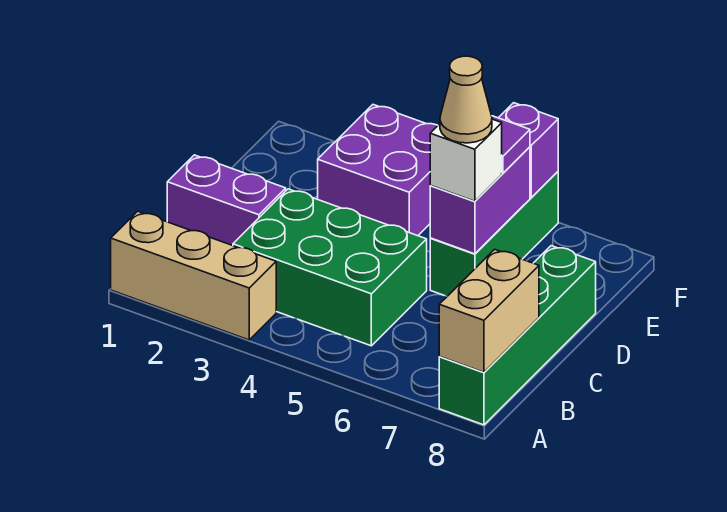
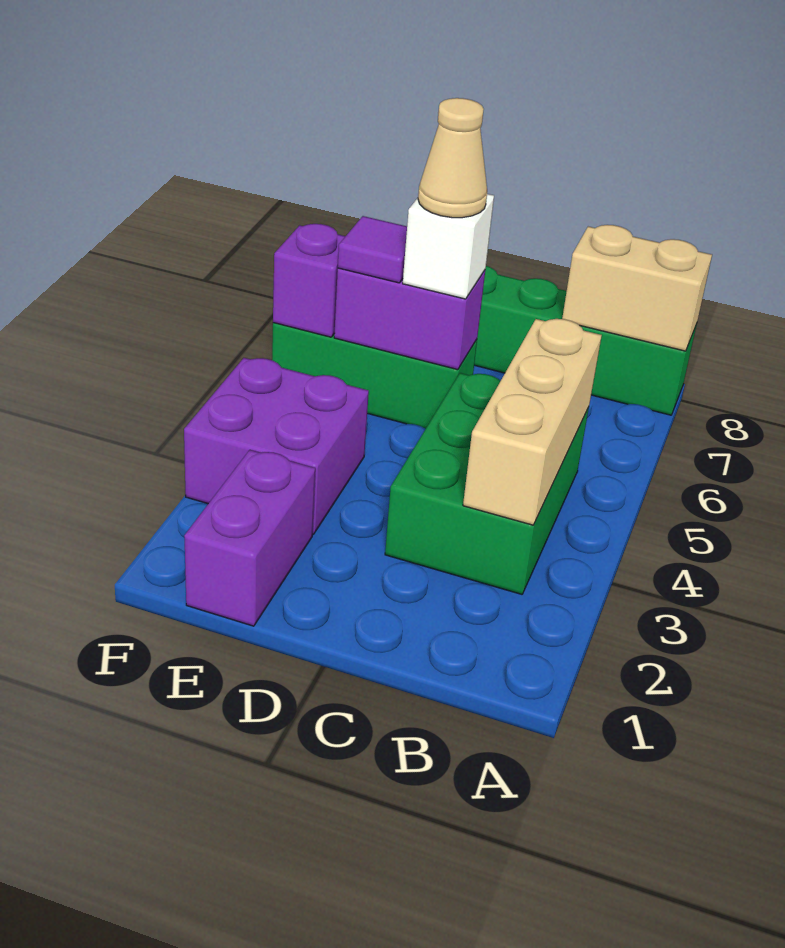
tan brick A1:A3 level 1 -> tan brick B3:B5 level 2
purple brick C1:C2 level 1 -> purple brick E1:E2 level 1

